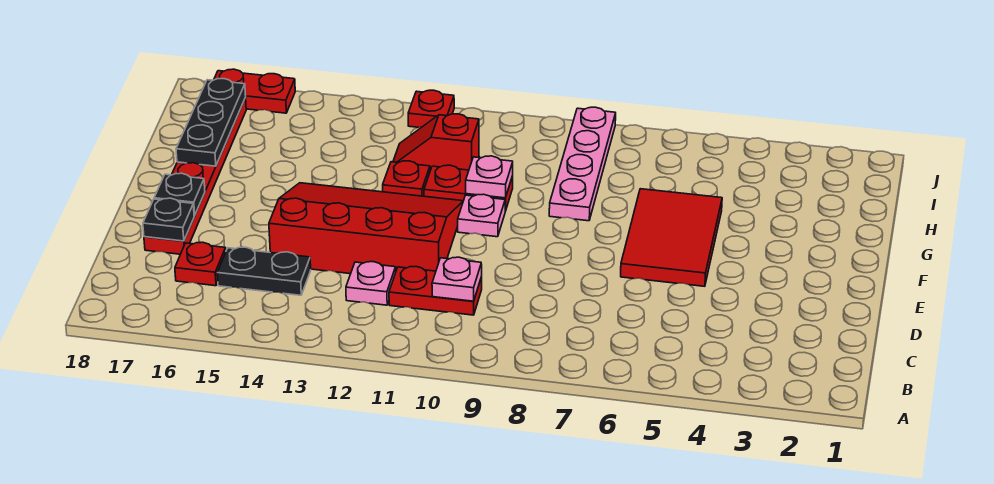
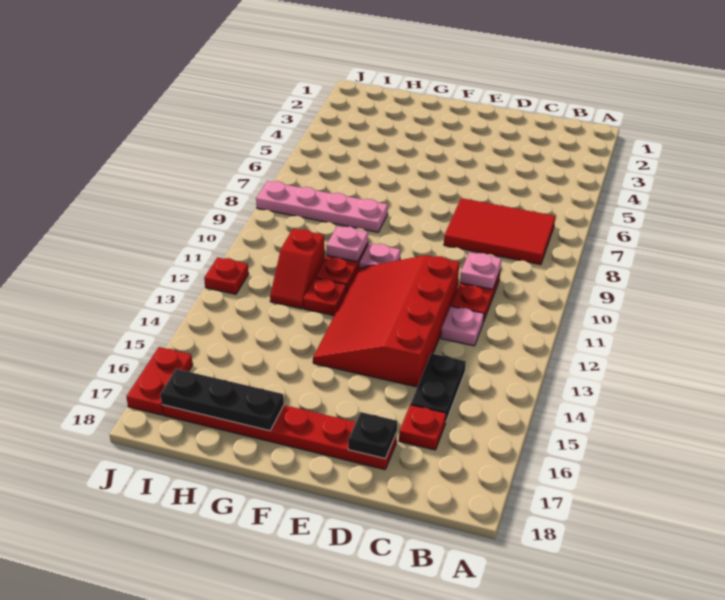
red tile E5:G6 level 1 -> red tile B7:D8 level 1
black plate E17 level 2 -> none

